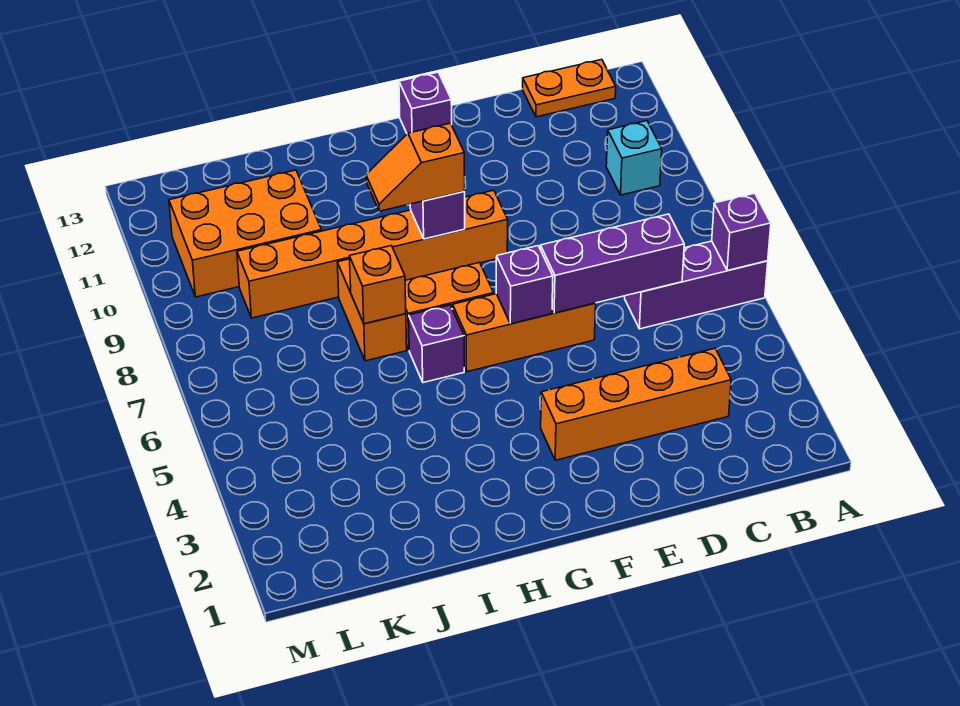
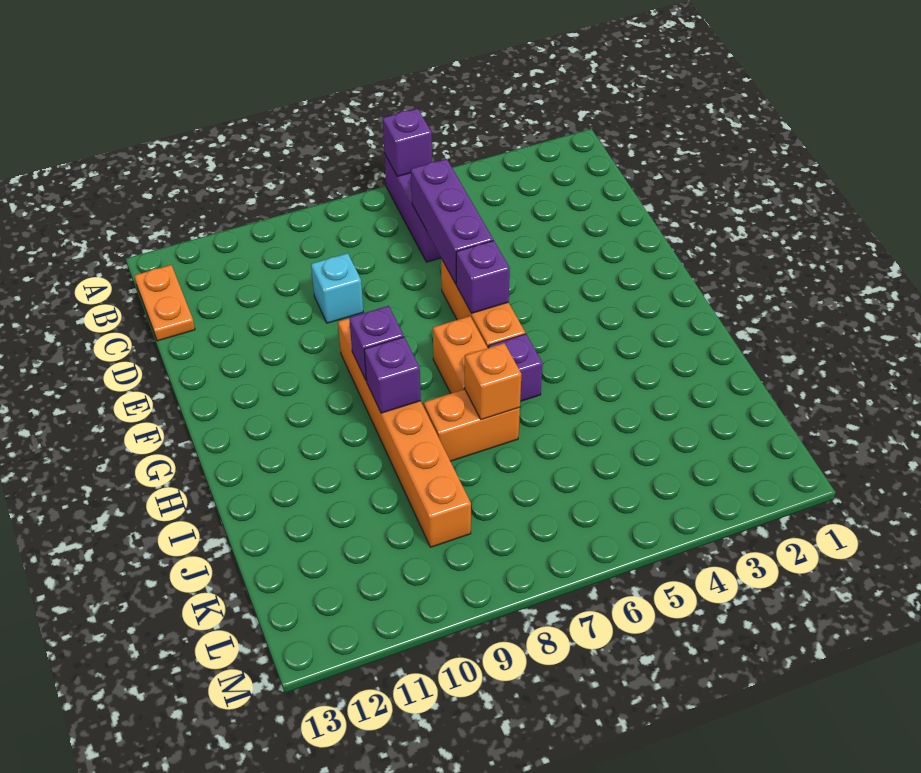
cyan brick B10 level 1 -> cyan brick D9 level 1
orange brick C3:F3 level 1 -> none
purple brick F13 level 1 -> purple brick H9 level 2
orange slope G9:H9 level 3 top G -> none
orange brick J10:L11 level 1 -> none

